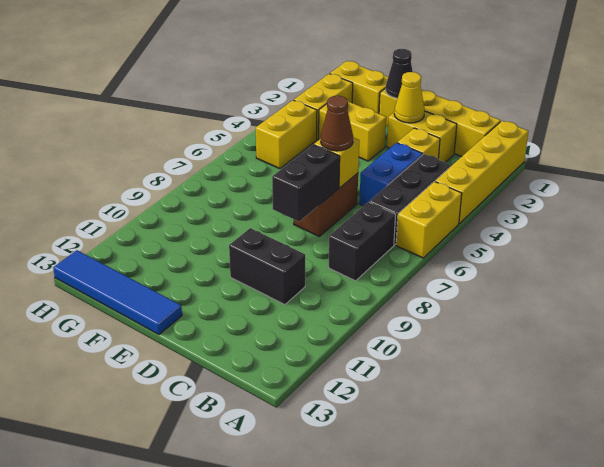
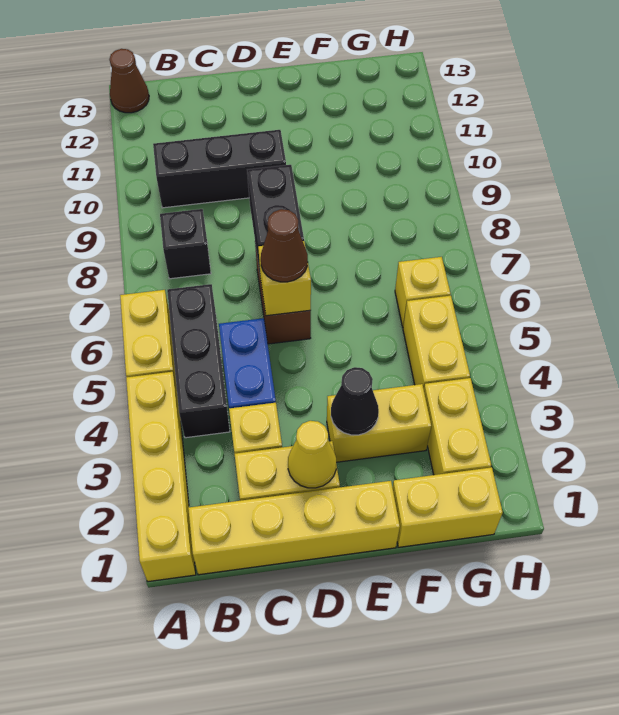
none -> brown cone A13 level 1
black brick B7:B8 level 1 -> black brick B8 level 1
black brick C10:D10 level 1 -> black brick B10:D10 level 1
black cone E1 level 2 -> black cone E3 level 2
blue tile E13:H13 level 1 -> none
none -> yellow brick G6 level 1

